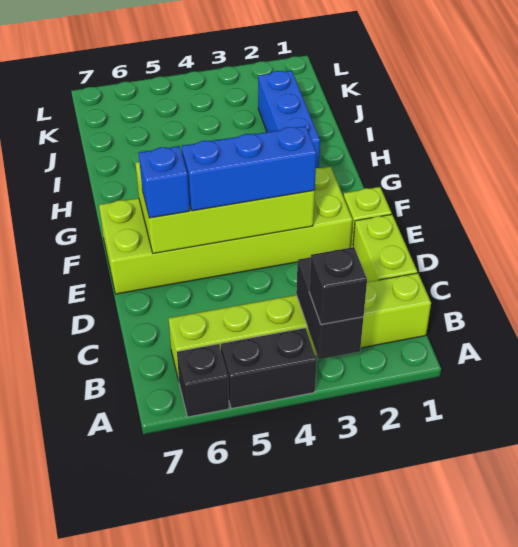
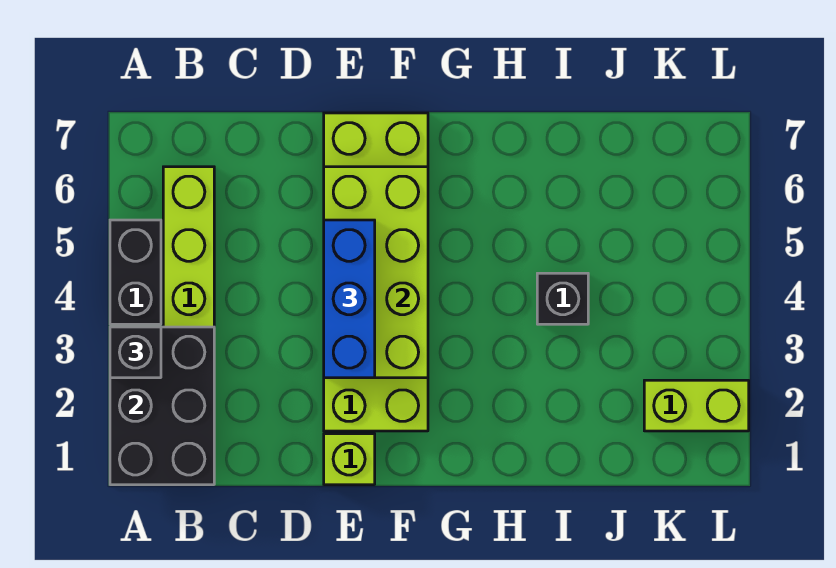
black brick A3:B3 level 2 -> black brick A1:B3 level 2
black brick A6 level 1 -> black brick I4 level 1
lime brick C1:D1 level 1 -> lime brick K2:L2 level 1
blue brick E6 level 3 -> none
blue brick H2:J2 level 1 -> none

